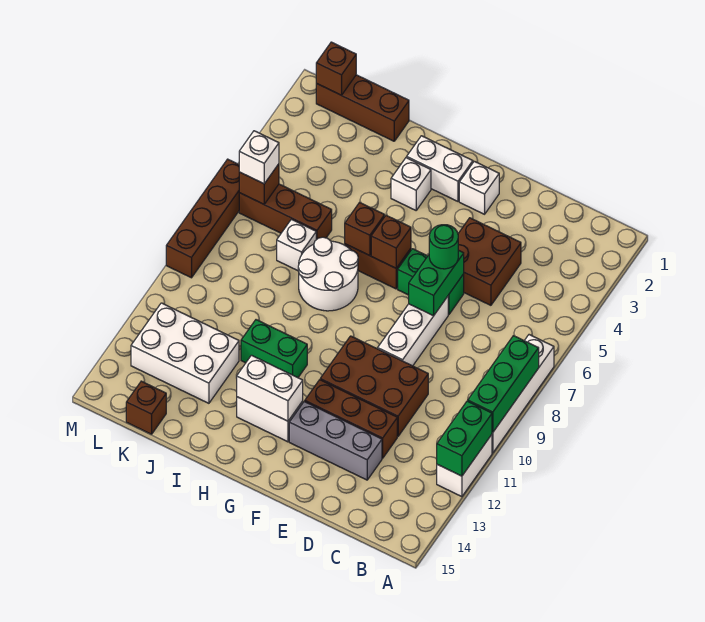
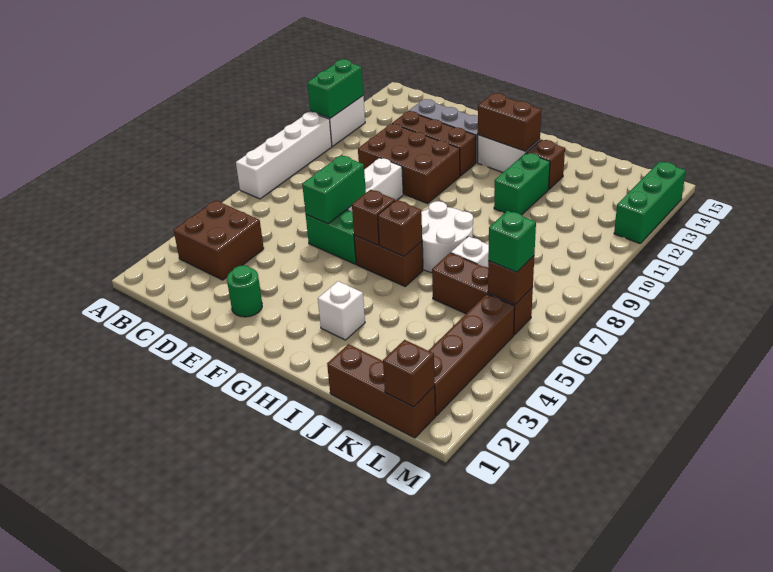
green brick A8:A10 level 2 -> green brick M12:M14 level 1
brown brick D4:E5 level 1 -> brown brick B3:C4 level 1
green round brick E6 level 3 -> green round brick E2 level 1
white brick F2 level 1 -> none
white brick G2:H2 level 1 -> none
white brick G13:H13 level 2 -> brown brick G13:H13 level 2
green brick H11:I11 level 1 -> green brick I11:I12 level 1
white brick J12:L13 level 1 -> none
brown brick K15 level 1 -> brown brick I13 level 1
white brick L6 level 3 -> green brick L6 level 3
brown brick M6:M9 level 1 -> brown brick L2:L5 level 1

